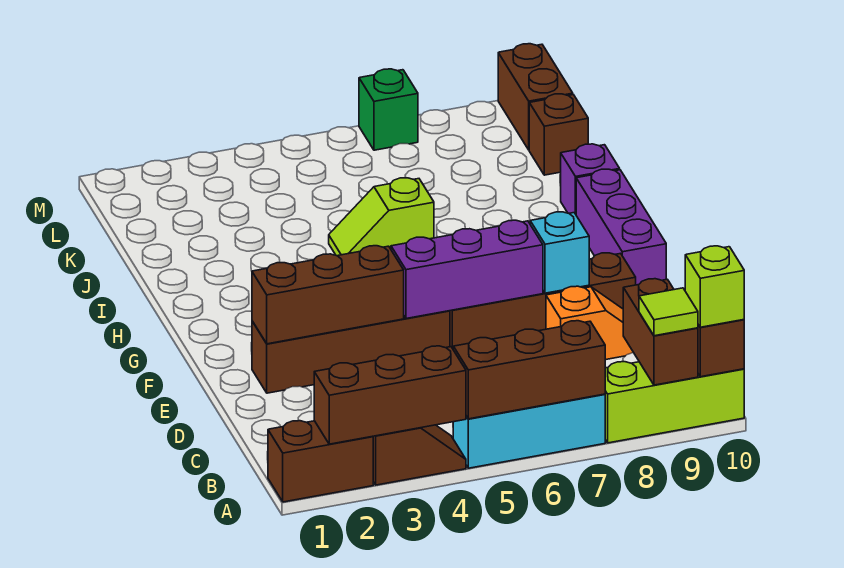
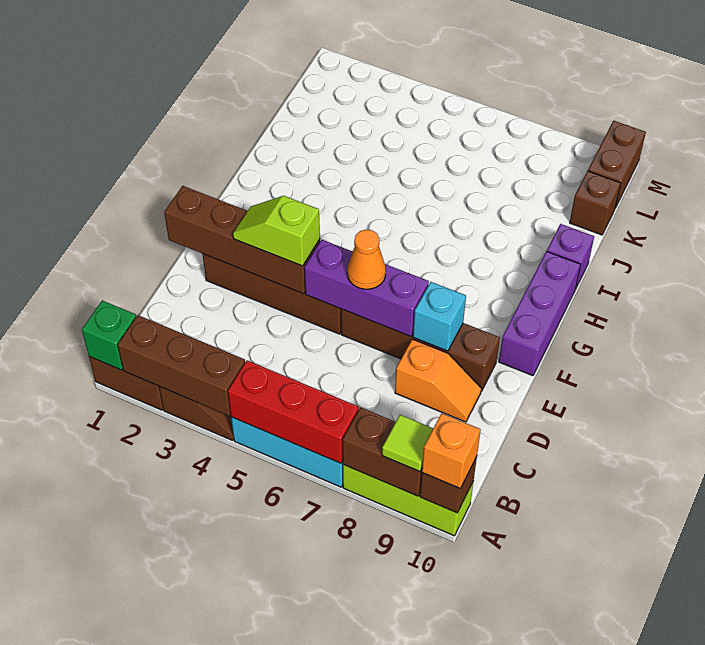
brown brick A5:A7 level 2 -> red brick A5:A7 level 2
brown brick A9:B9 level 2 -> brown brick A8:A9 level 2
lime brick A10 level 3 -> orange brick A10 level 3
brown brick E2:E4 level 2 -> brown brick E1:E4 level 2
none -> orange cone E6 level 3
lime slope I5:I6 level 1 top 6 -> lime slope E3:E4 level 3 top 4
green brick M7 level 1 -> green brick A1 level 2

